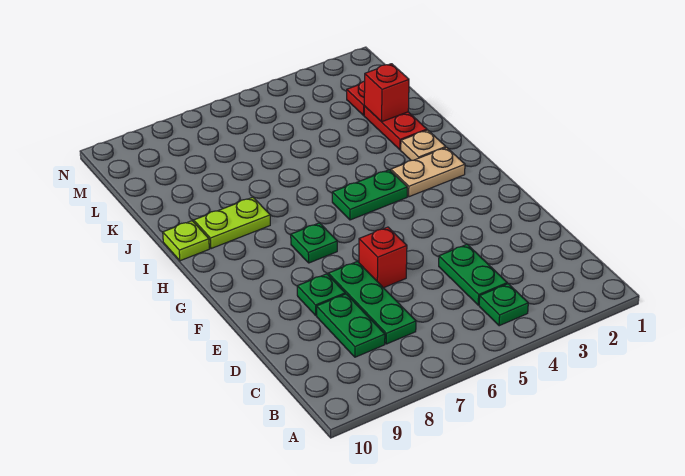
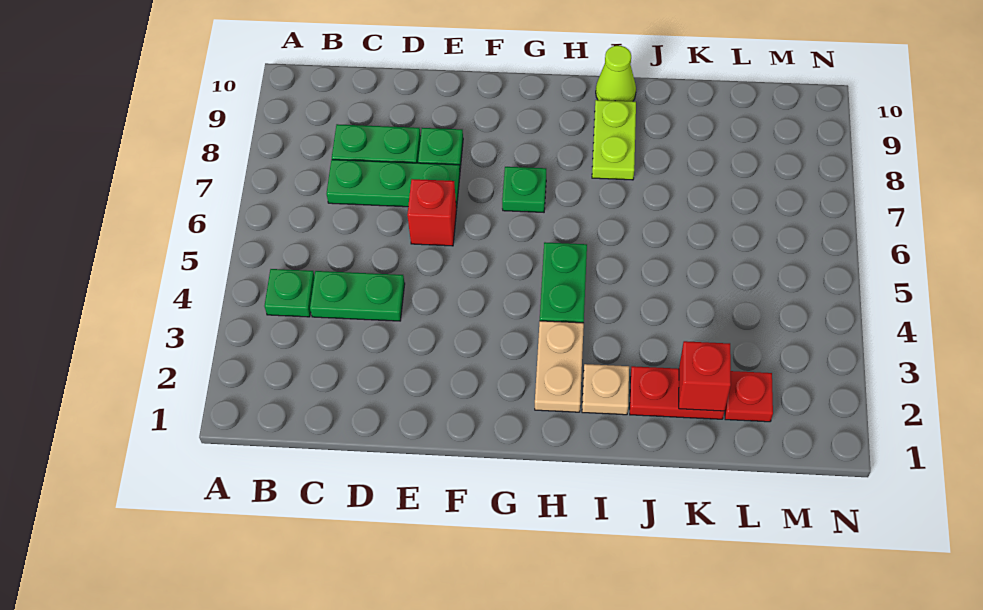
lime plate I10 level 1 -> lime cone I10 level 1

